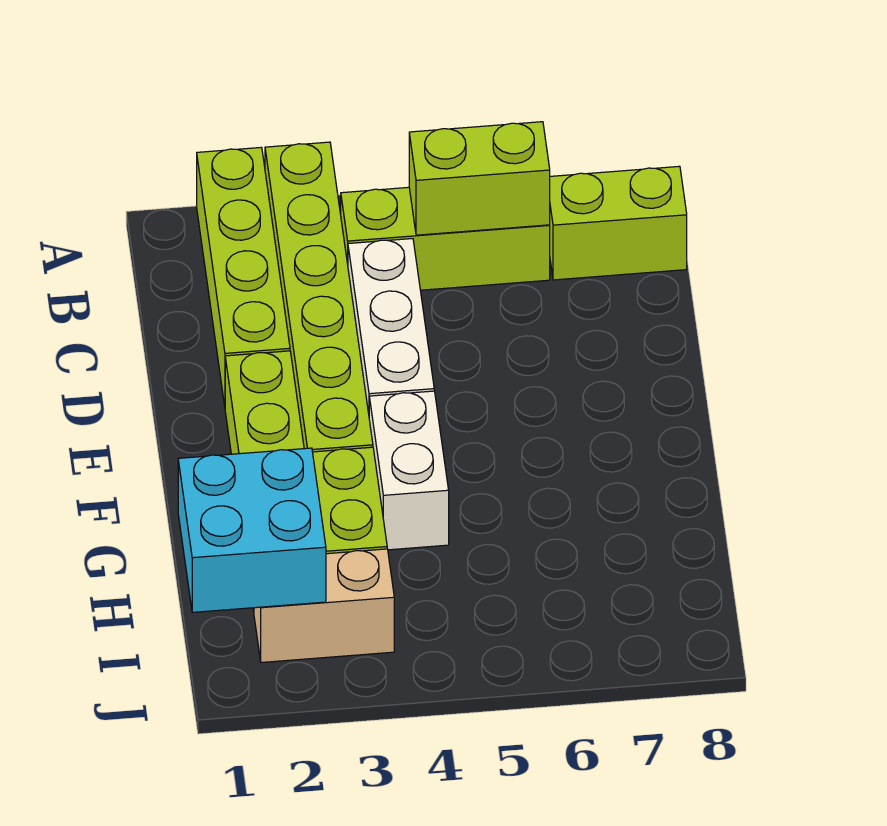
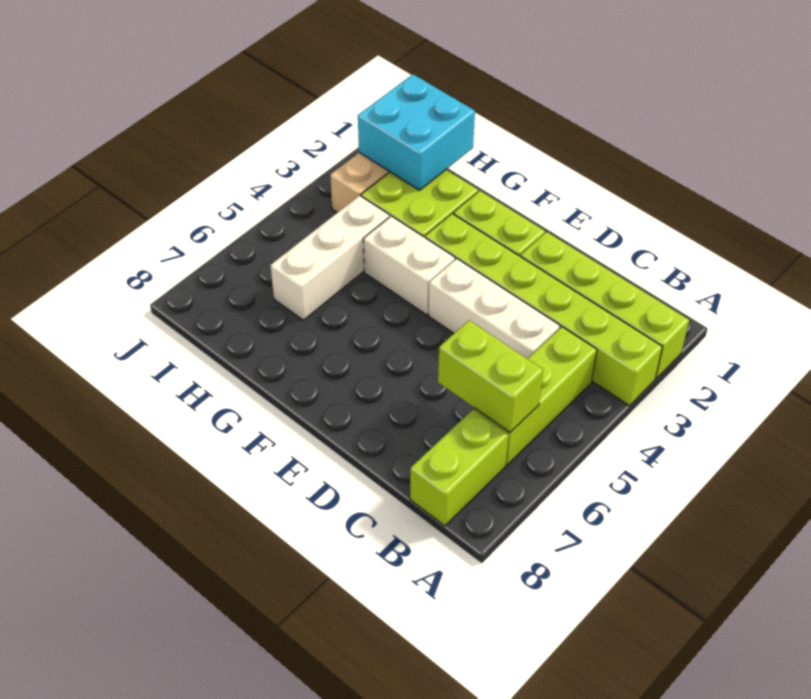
lime brick B5:B6 level 2 -> lime brick B6:C6 level 2
none -> white brick H4:H6 level 1

